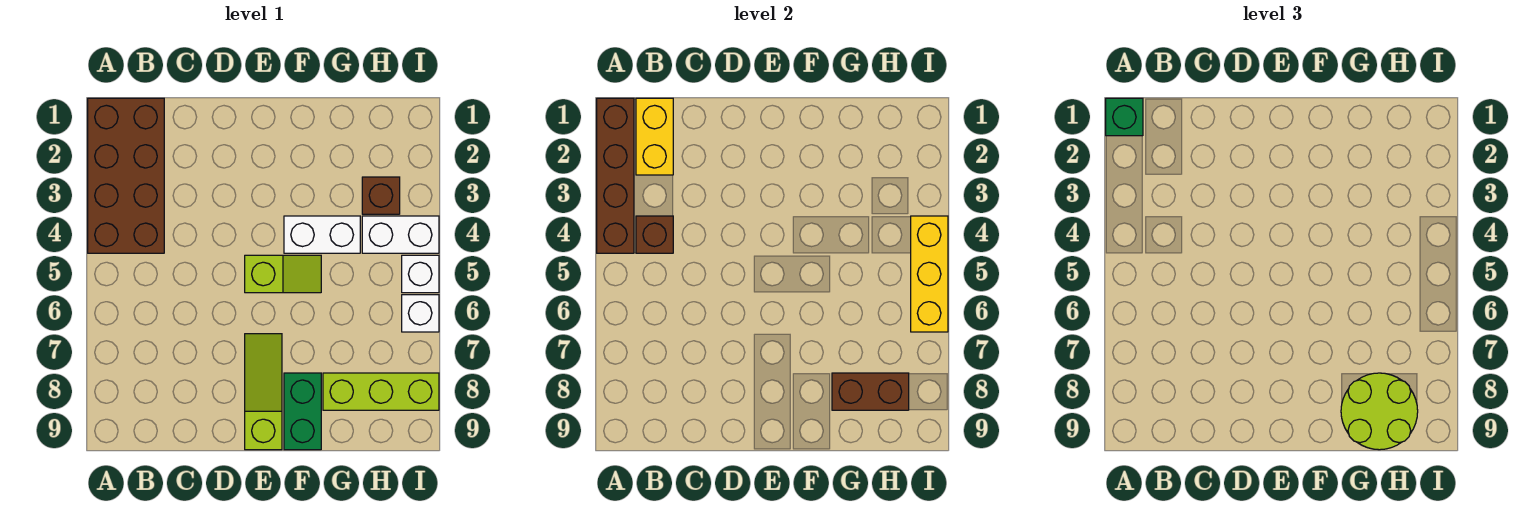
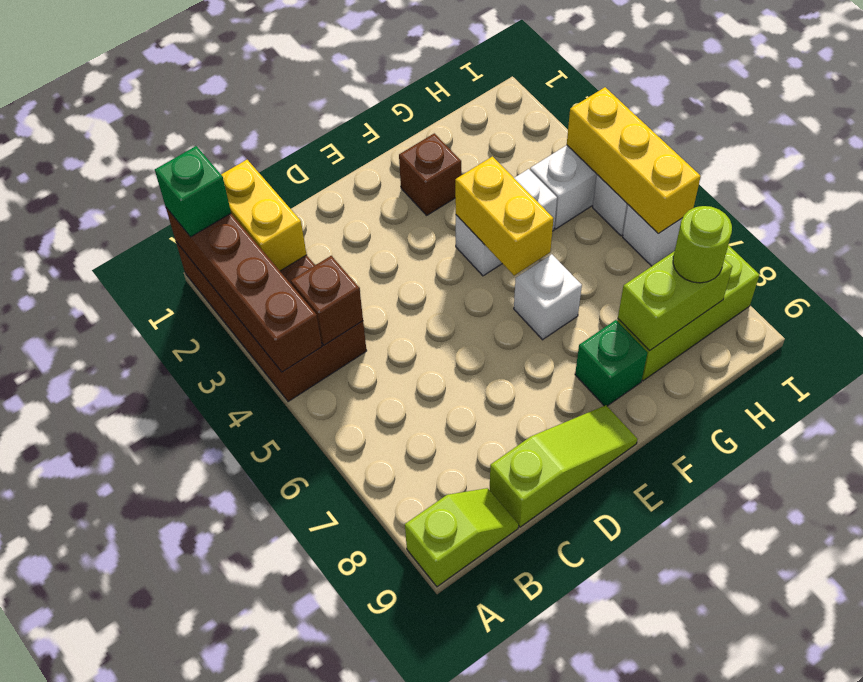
lime slope E5:F5 level 1 top E -> lime slope A9:B9 level 1 top A
lime slope E7:E9 level 1 top 9 -> lime slope C9:E9 level 1 top C
none -> yellow brick F4:F5 level 2
none -> white brick F6 level 1
green brick F8:F9 level 1 -> green brick F8 level 1
brown brick G8:H8 level 2 -> lime brick G8:H8 level 2
lime round brick G8:H9 level 3 -> lime round brick H8 level 3
brown brick H3 level 1 -> brown brick F2 level 1

